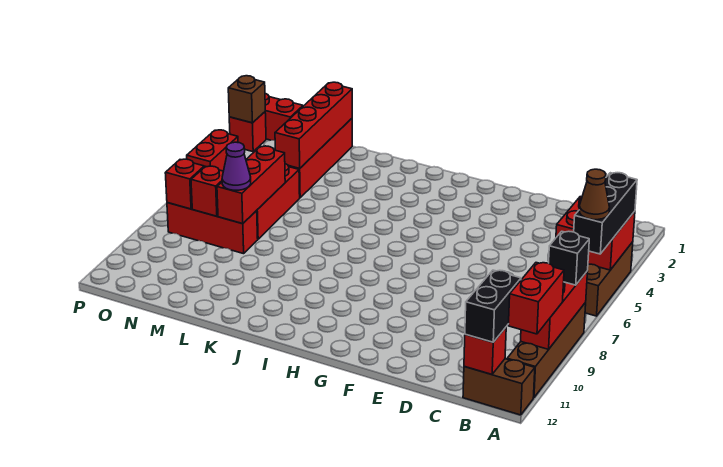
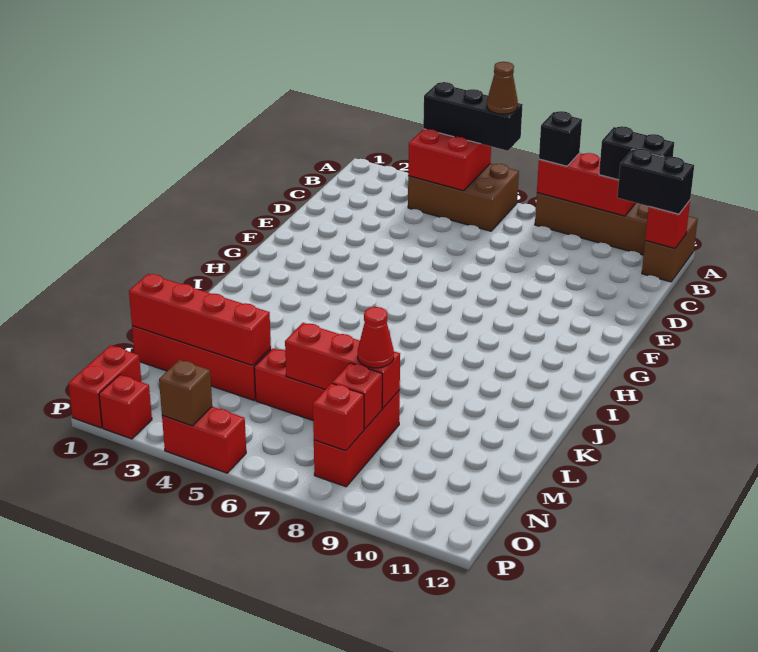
red brick A10:A11 level 3 -> black brick A10:A11 level 3
purple cone M8 level 3 -> red cone M8 level 3
brown brick P2 level 2 -> brown brick P4 level 2

